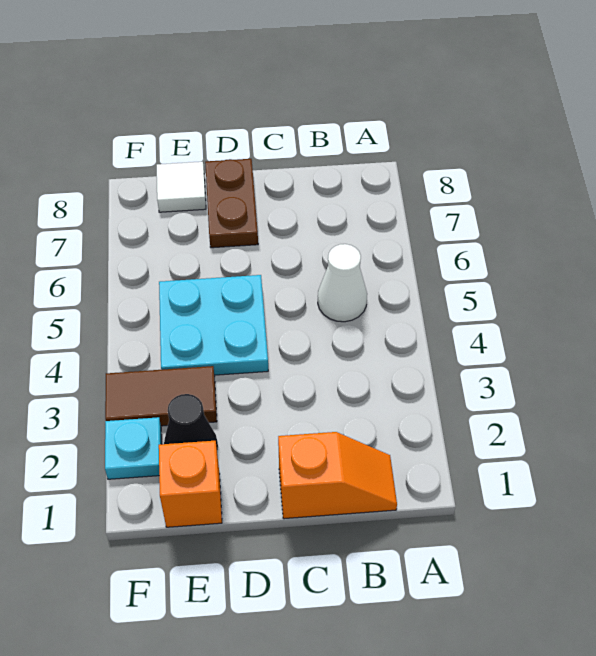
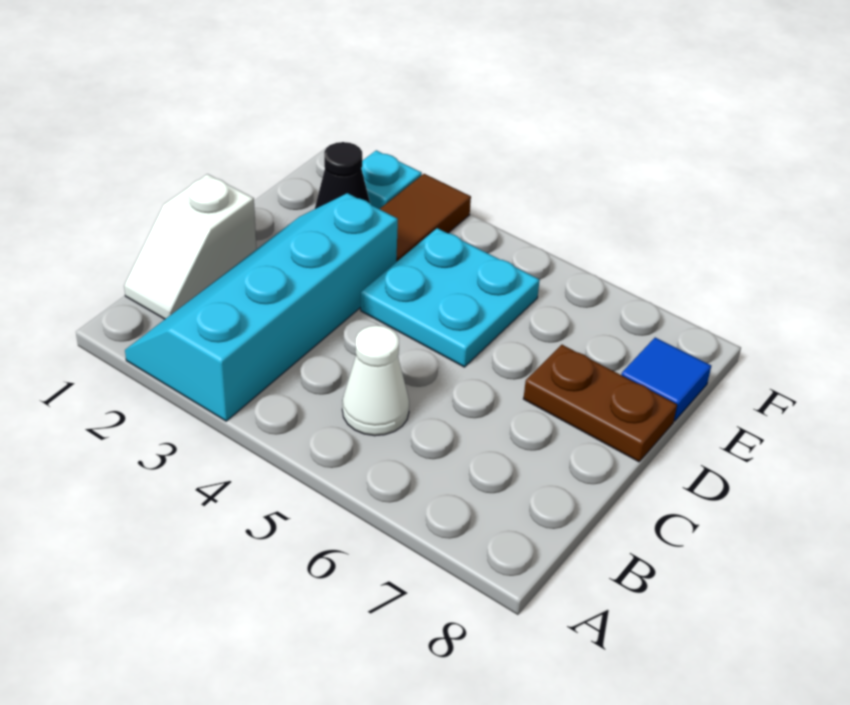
none -> cyan slope A2:D3 level 1 top 3
orange slope B1:C1 level 1 top C -> white slope B1:C1 level 1 top C
orange brick E1 level 1 -> none
white tile E8 level 1 -> blue tile E8 level 1

